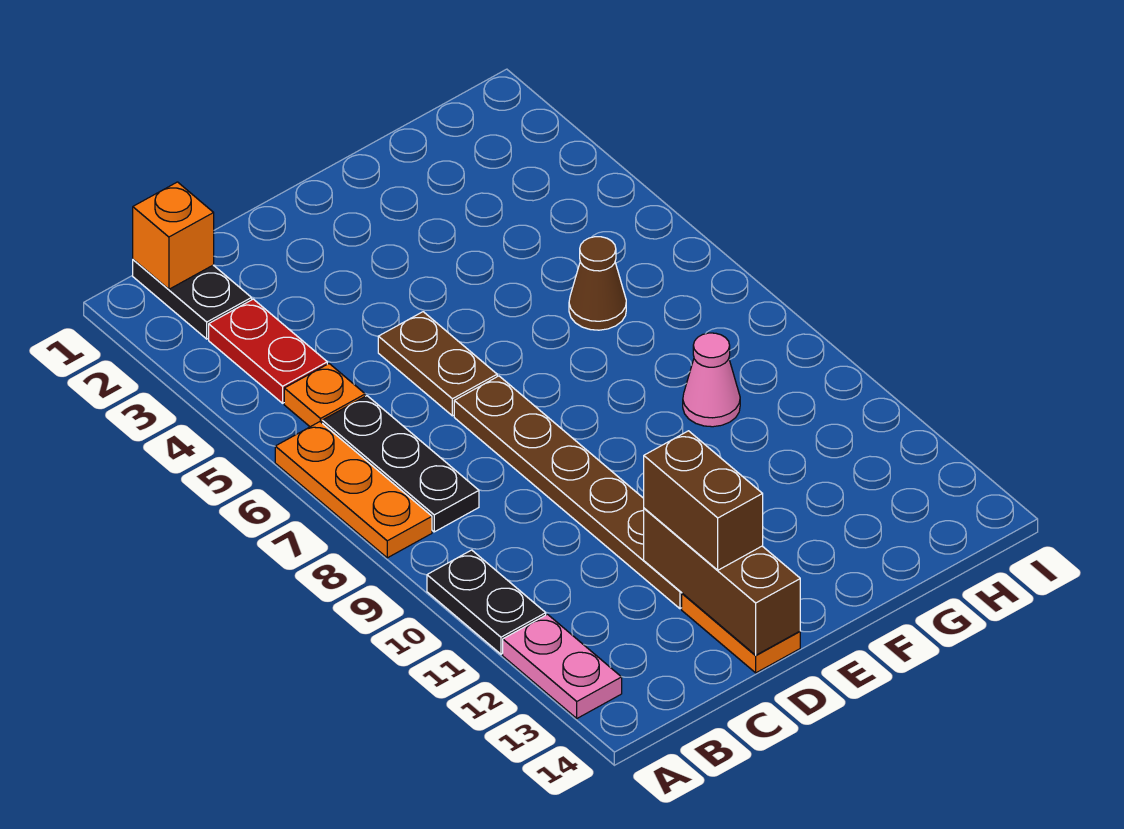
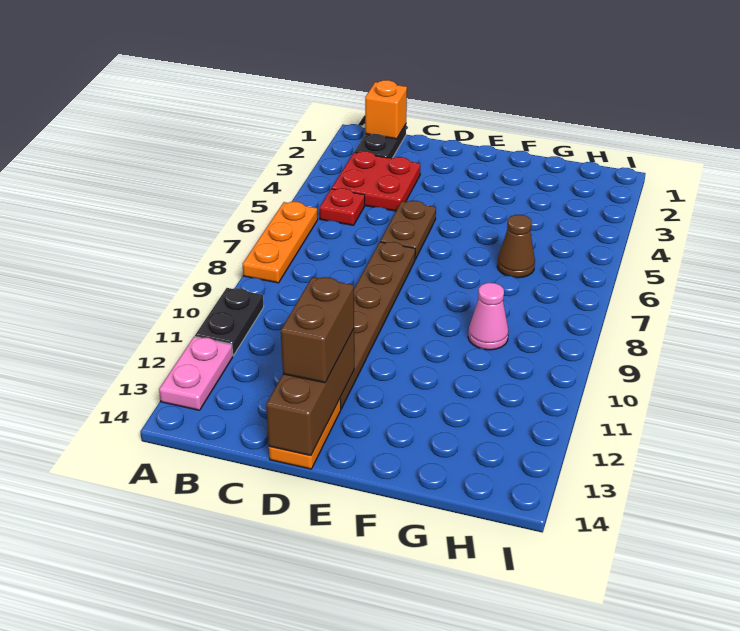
red plate B3:B4 level 1 -> red plate B3:C4 level 1
orange plate B5 level 1 -> red plate B5 level 1
black plate B6:B8 level 1 -> none

